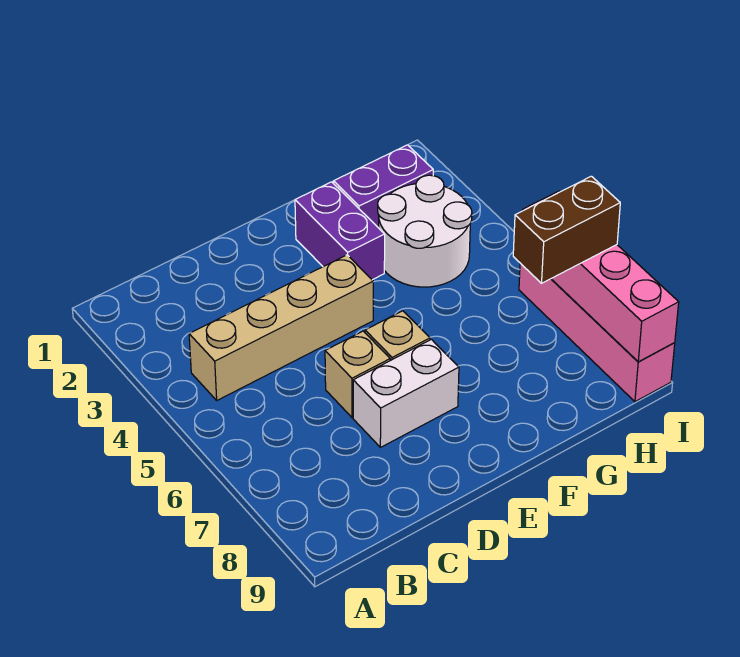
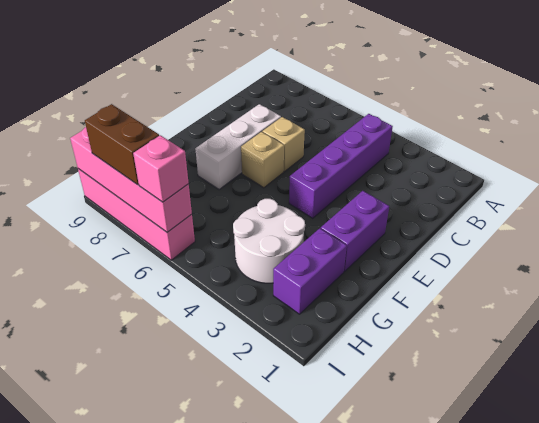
tan brick B4:E4 level 1 -> purple brick B4:E4 level 1
white brick D7:E7 level 1 -> white brick D7:F7 level 1
purple brick F2:F3 level 1 -> purple brick E2:F2 level 1
brown brick H7:I7 level 3 -> brown brick I7:I8 level 3
none -> pink brick I6 level 3

